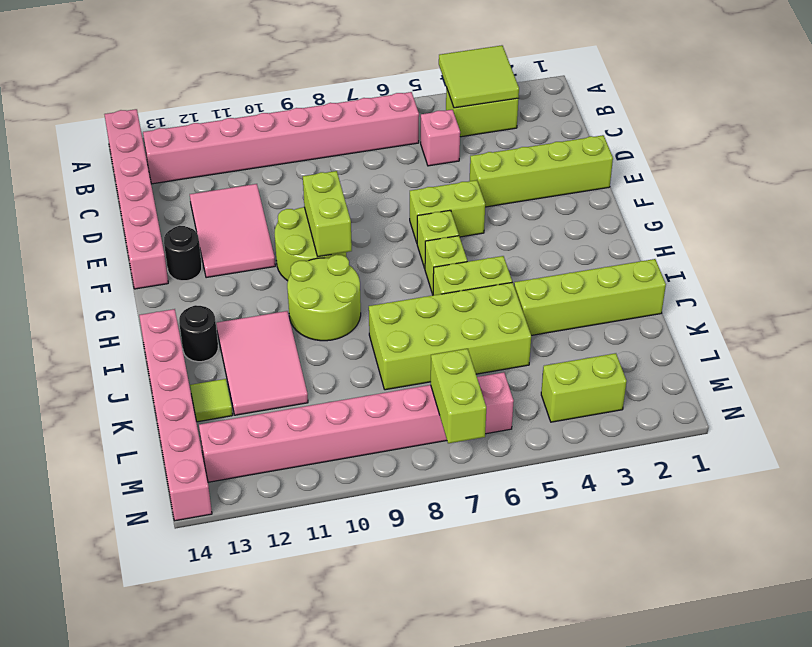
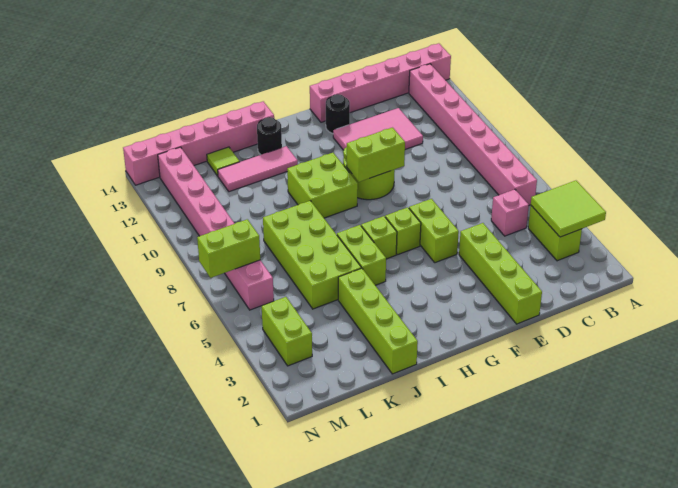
lime round brick H9:I10 level 1 -> lime brick H9:I10 level 1
pink tile I11:K12 level 1 -> pink tile I12:K12 level 1

